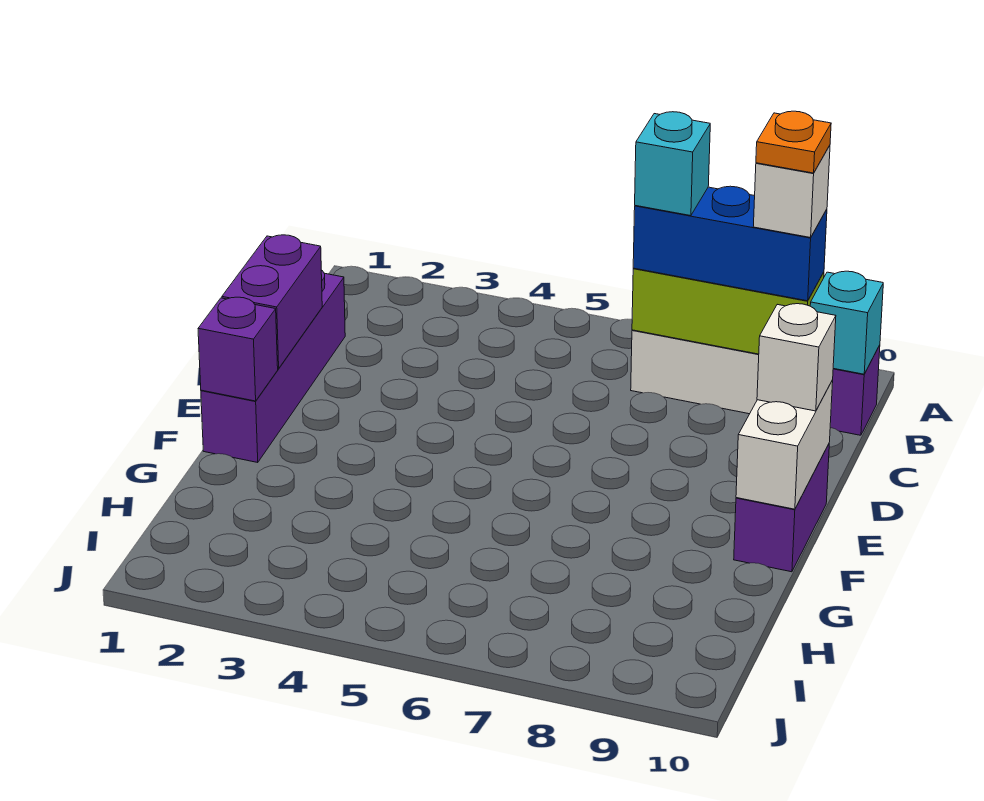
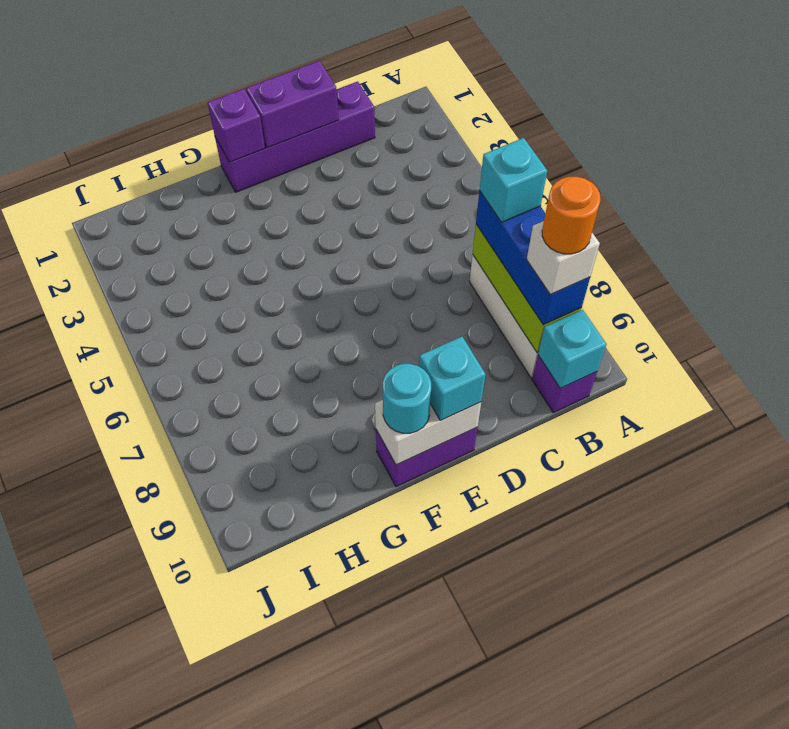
orange plate B9 level 5 -> orange round brick B9 level 5
white brick E10 level 3 -> cyan brick E10 level 3
none -> cyan round brick F10 level 3

